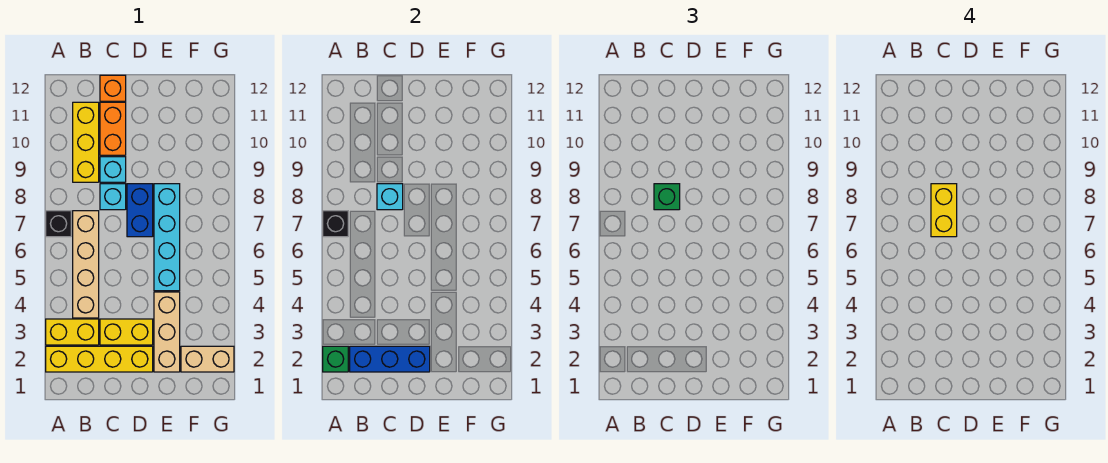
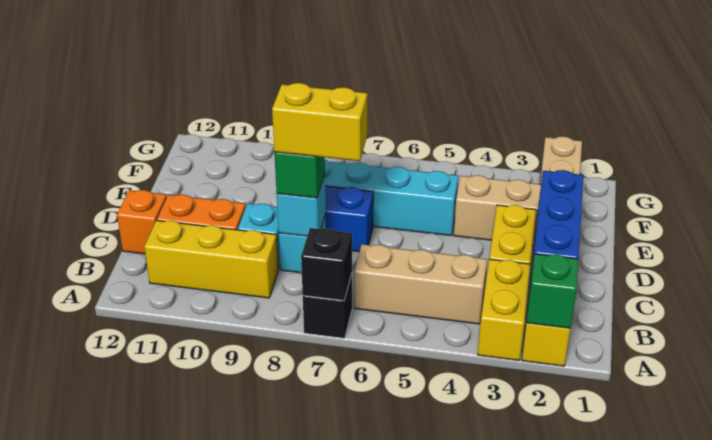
tan brick B4:B7 level 1 -> tan brick B4:B6 level 1

